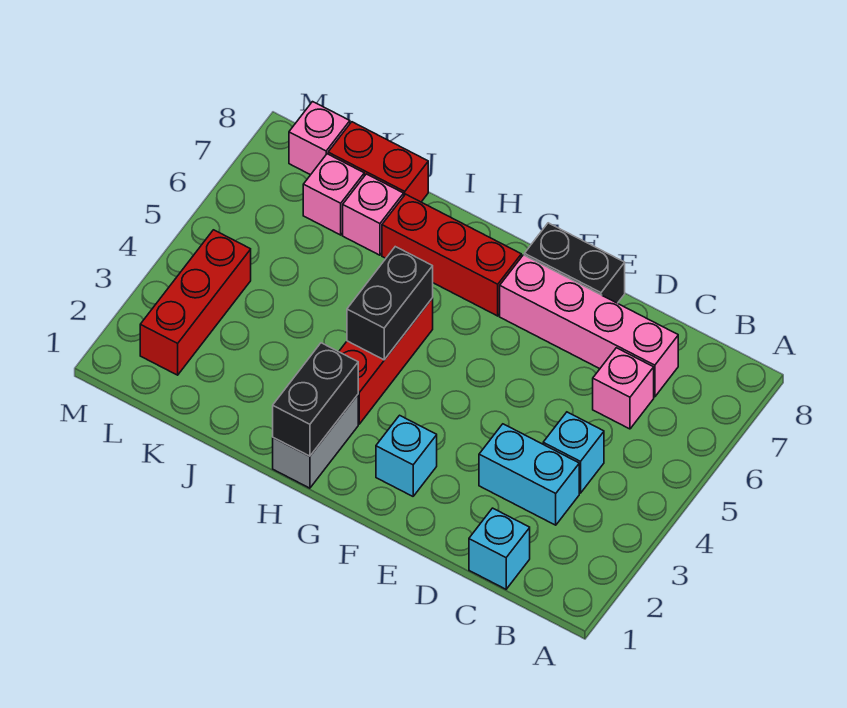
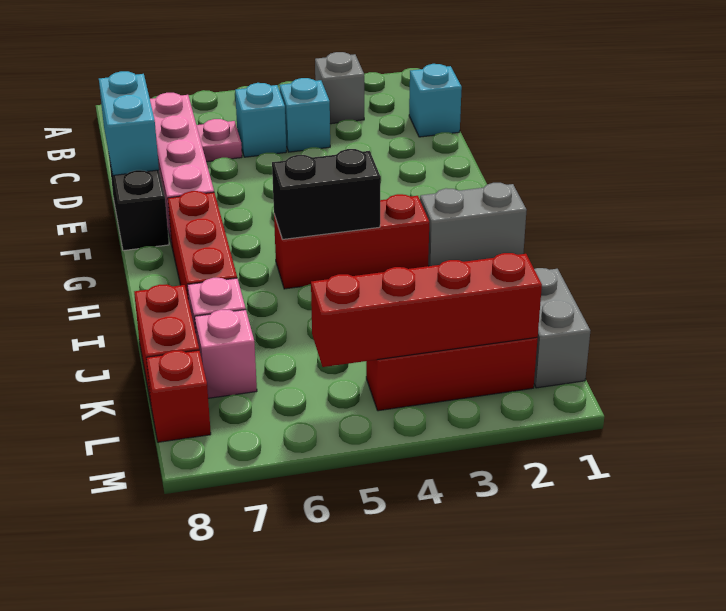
none -> grey brick B3 level 1
cyan brick C3:D3 level 1 -> cyan brick D8:E8 level 2
pink brick C6 level 1 -> pink plate C6 level 1
cyan brick F2 level 1 -> cyan brick C5 level 1
black brick H1:H2 level 2 -> none
none -> grey brick K1:L1 level 1
none -> red brick L2:L5 level 2
pink brick L8 level 1 -> red brick L8 level 1

